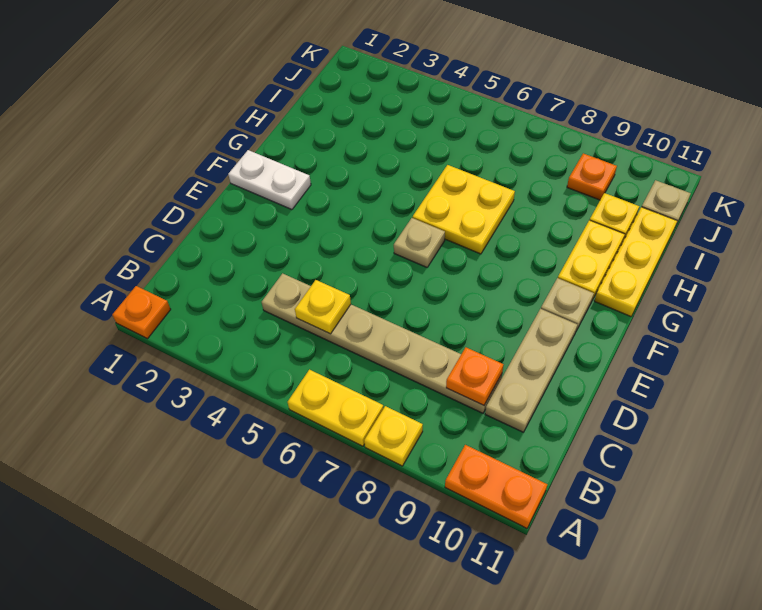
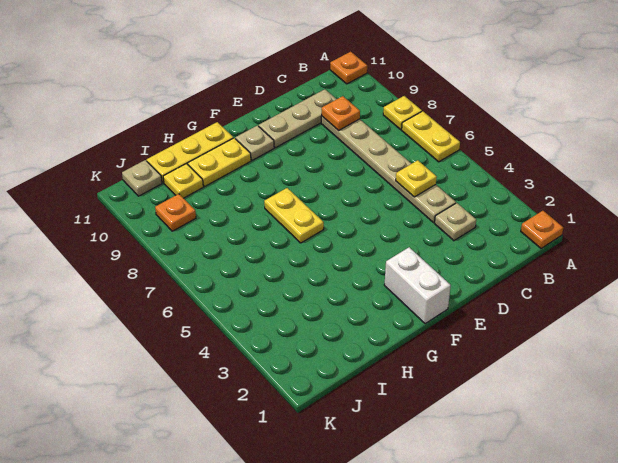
orange plate A10:A11 level 1 -> orange plate A11 level 1
white plate F1:F2 level 1 -> white brick F1:F2 level 1
tan plate F6 level 1 -> tan plate C3 level 1
yellow plate G6:H7 level 1 -> yellow plate G6:G7 level 1

